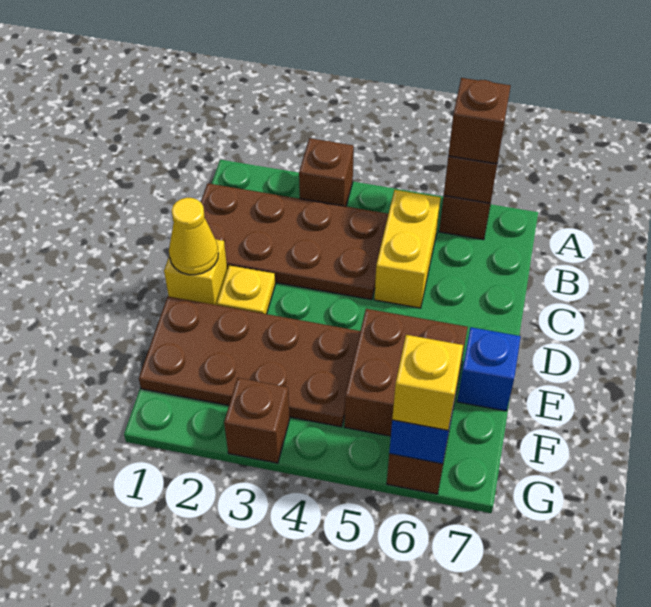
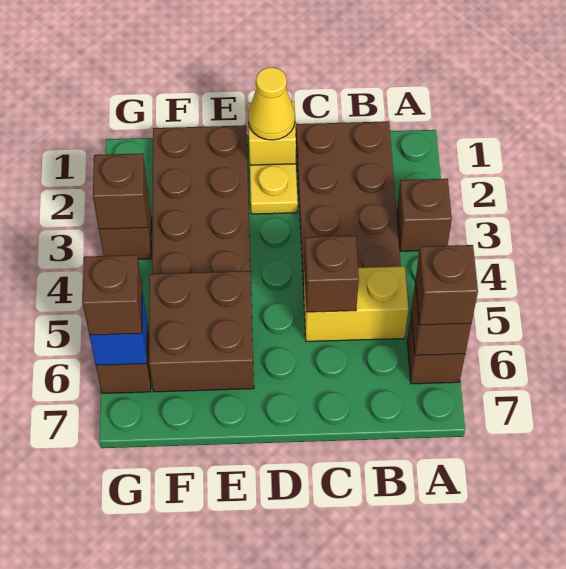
none -> brown brick C5 level 2
blue brick E7 level 1 -> none
none -> brown brick G3 level 2
yellow brick G6 level 3 -> brown brick G6 level 3

